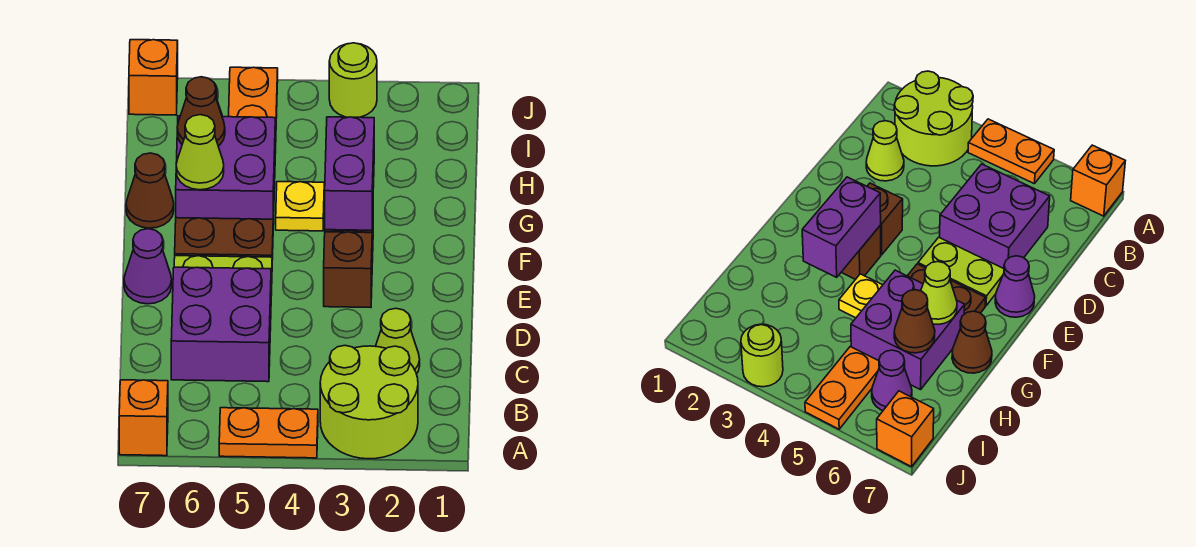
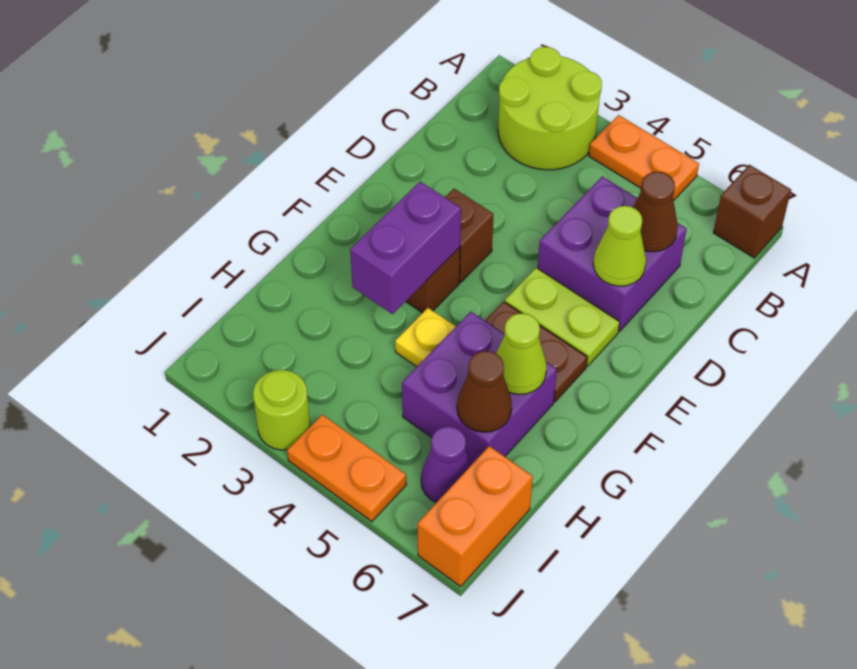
orange brick A7 level 1 -> brown brick A7 level 1
lime cone C2 level 1 -> lime cone D6 level 2
purple cone E7 level 1 -> none
brown cone G7 level 1 -> brown cone C6 level 2
orange plate I5:J5 level 1 -> orange plate J4:J5 level 1
orange brick J7 level 1 -> orange brick I7:J7 level 1

